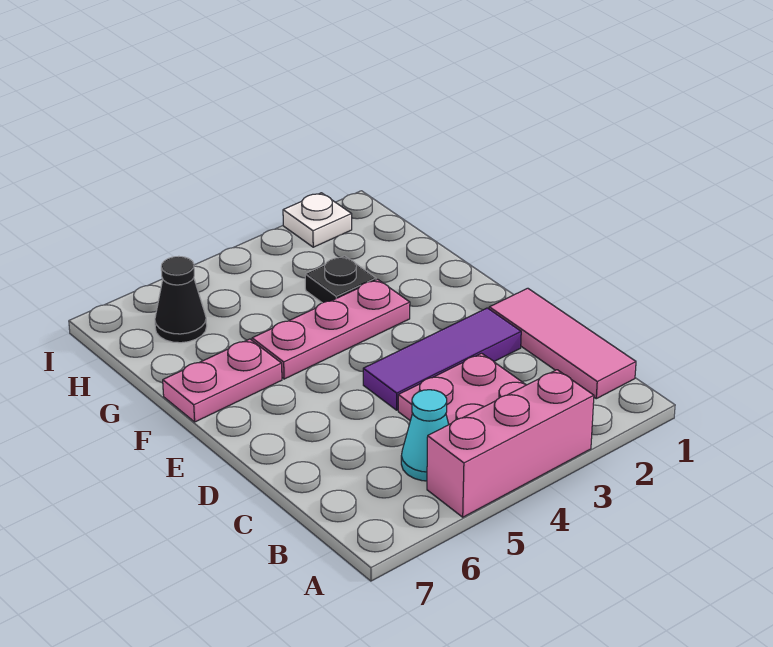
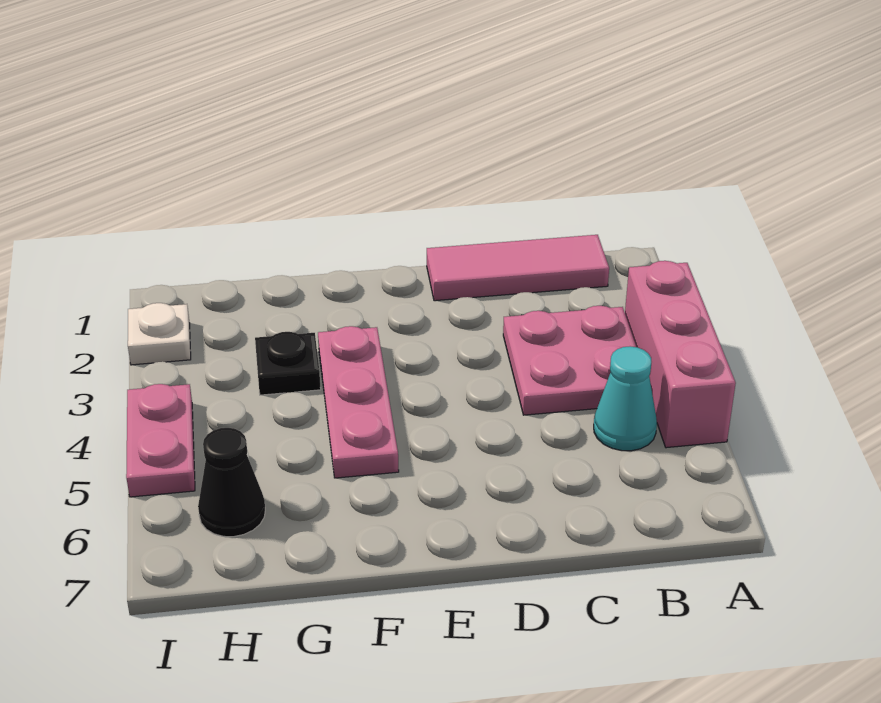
purple tile D2:D4 level 1 -> none
pink plate F6:F7 level 1 -> pink plate I4:I5 level 1

